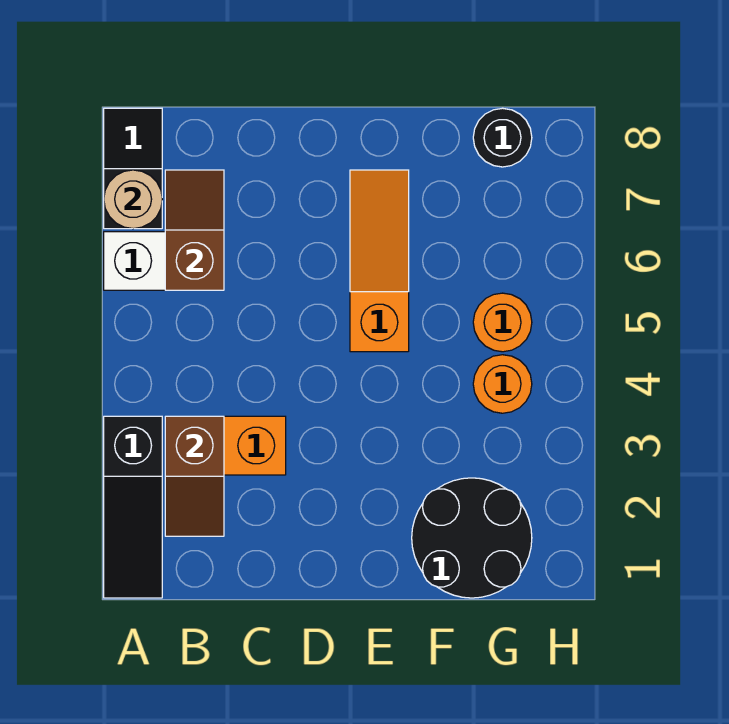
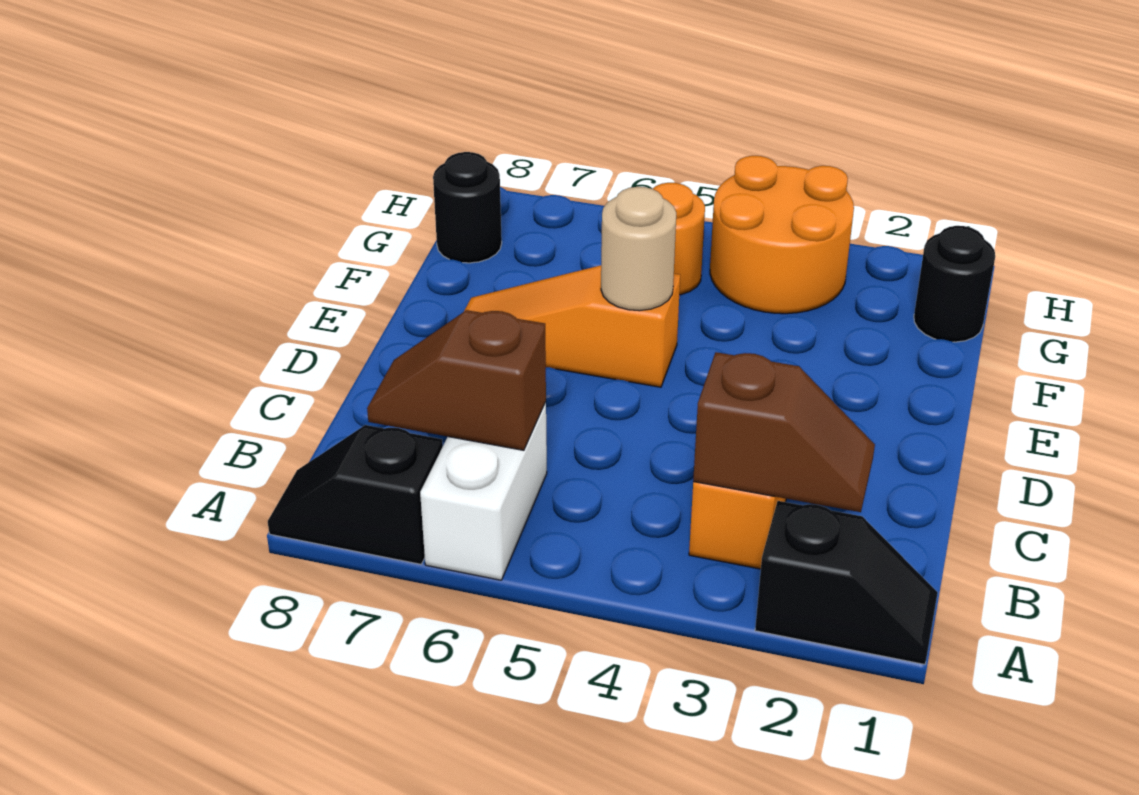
black slope A1:A3 level 1 top 3 -> black slope A1:A2 level 1 top 2
tan round brick A7 level 2 -> tan round brick E5 level 2
black round brick F1:G2 level 1 -> black round brick G1 level 1
orange round brick G4 level 1 -> orange round brick G3:H4 level 1

